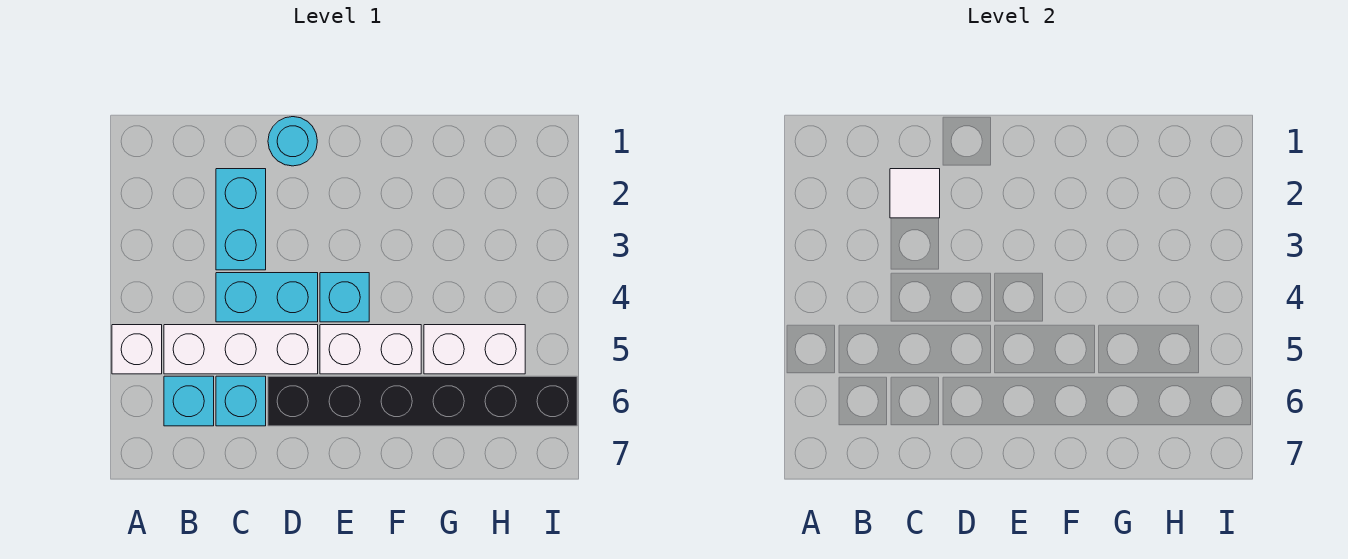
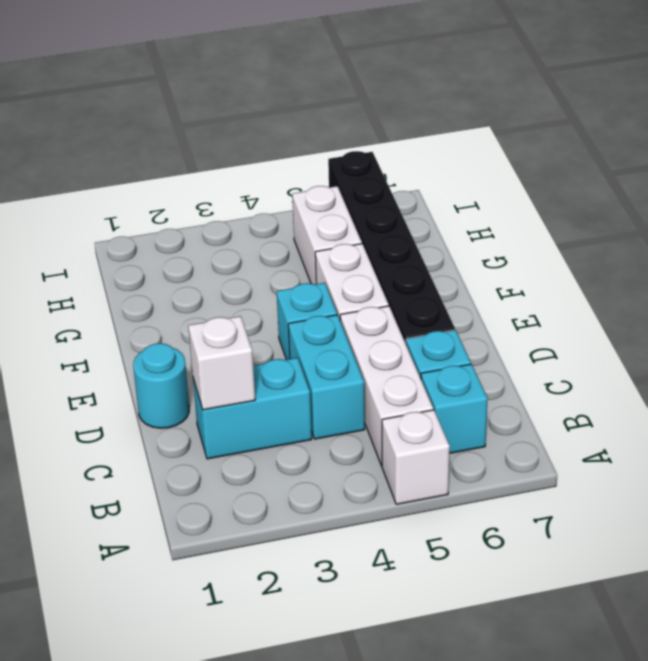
white tile C2 level 2 -> white brick C2 level 2

